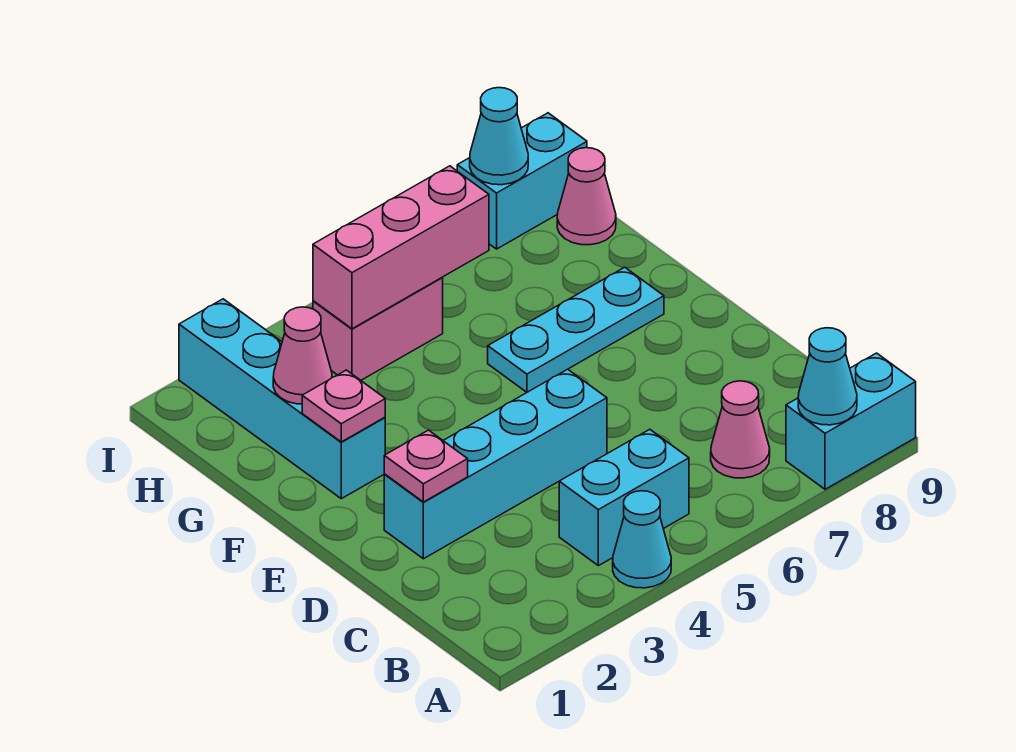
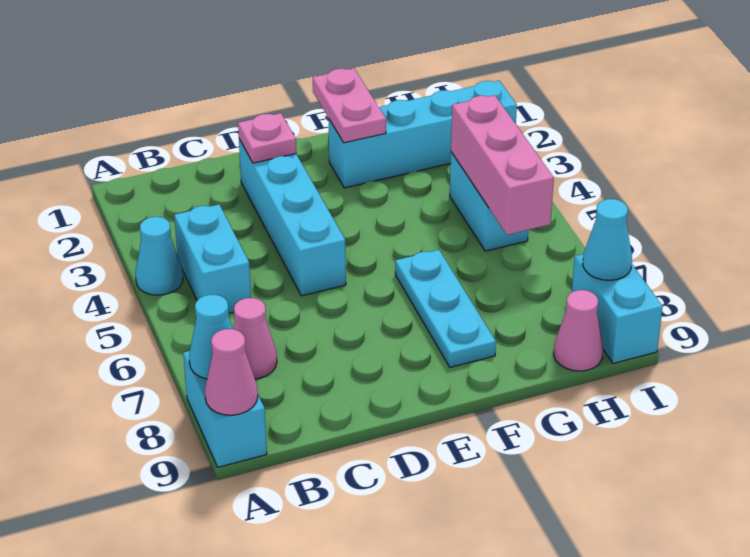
pink plate F2 level 2 -> pink plate F1:F2 level 2
pink cone G2 level 2 -> pink cone A9 level 2
pink brick H4:H5 level 1 -> cyan brick H4:H5 level 1

